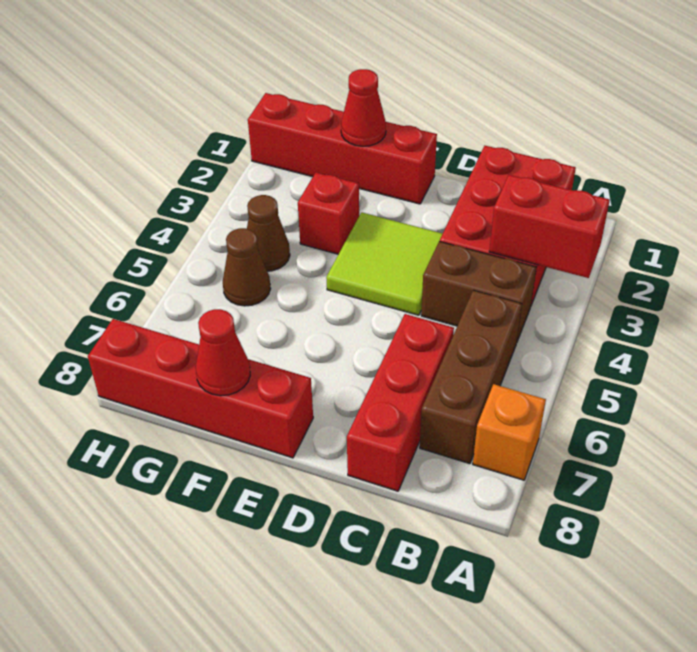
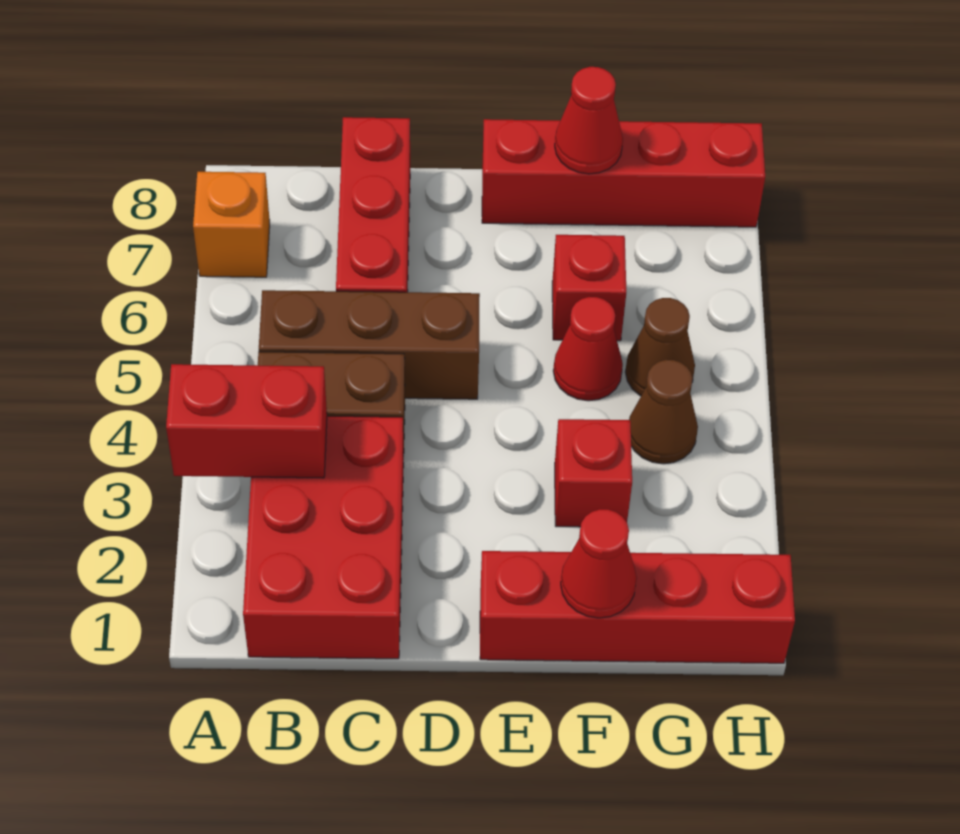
brown brick B5:B7 level 1 -> brown brick B5:D5 level 1
lime tile D3:E4 level 1 -> none
none -> red cone F5 level 1
none -> red brick F6 level 1

